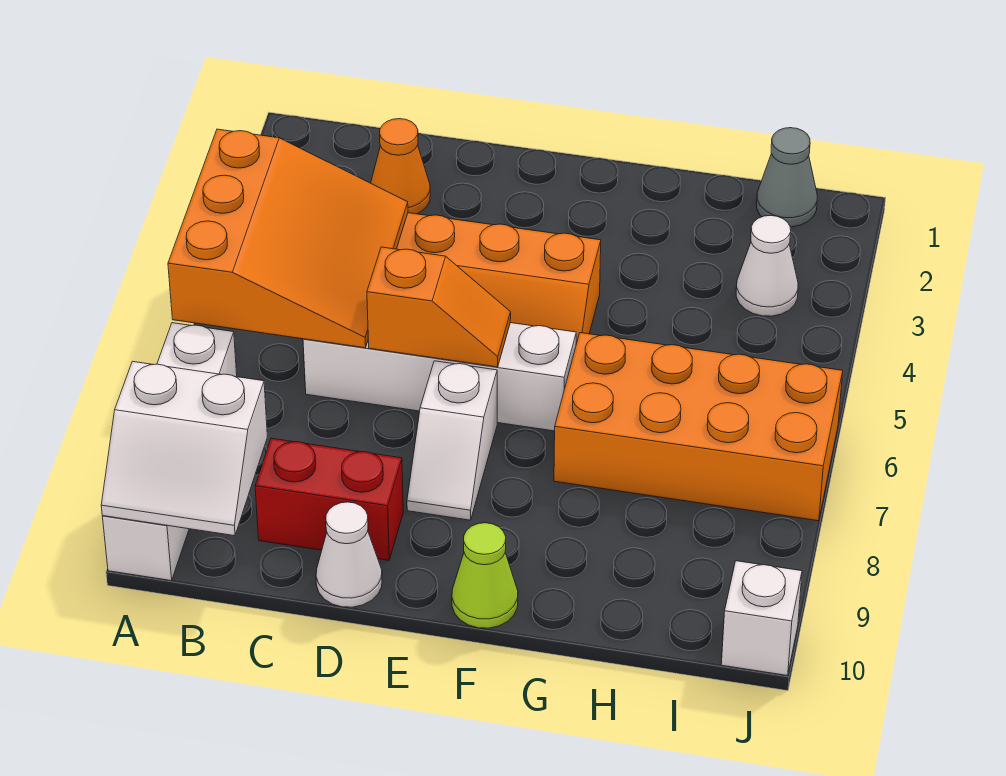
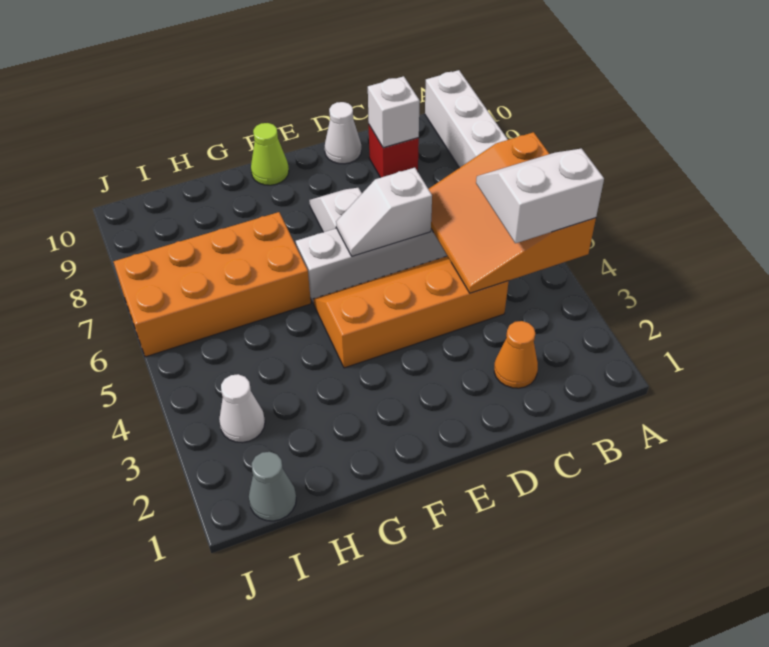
white slope A9:B10 level 2 top 9 -> white slope A4:B5 level 3 top 4
red brick C9:D9 level 1 -> red brick C9 level 1
orange slope D6:E6 level 2 top D -> white slope D6:E6 level 2 top D
white brick J10 level 1 -> white brick C9 level 2

